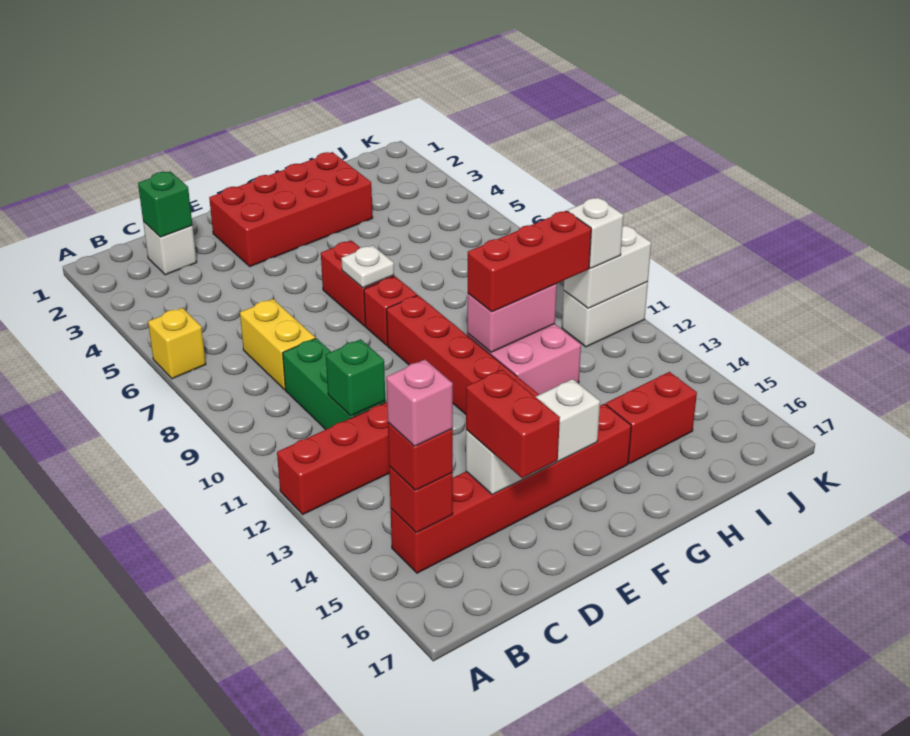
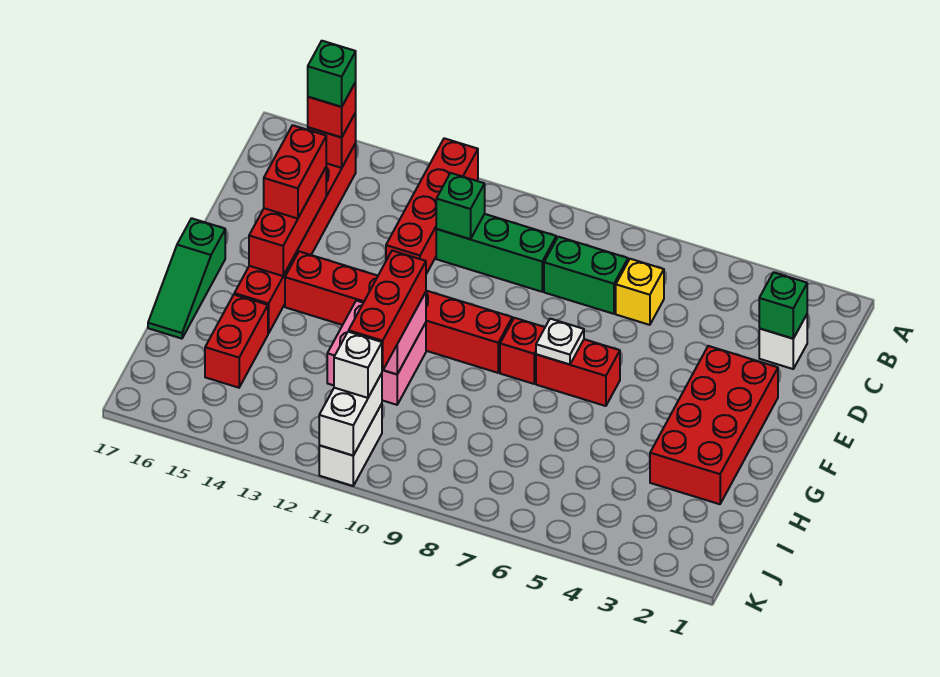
yellow brick A6 level 1 -> yellow brick C6 level 1
pink brick B15 level 4 -> green brick B15 level 4
yellow brick C7:C8 level 1 -> green brick C7:C8 level 1
white brick D15:F15 level 2 -> red brick D15:F15 level 2
red brick D15:D16 level 3 -> red brick D15:E15 level 3
none -> green slope F17:H17 level 1 top F

